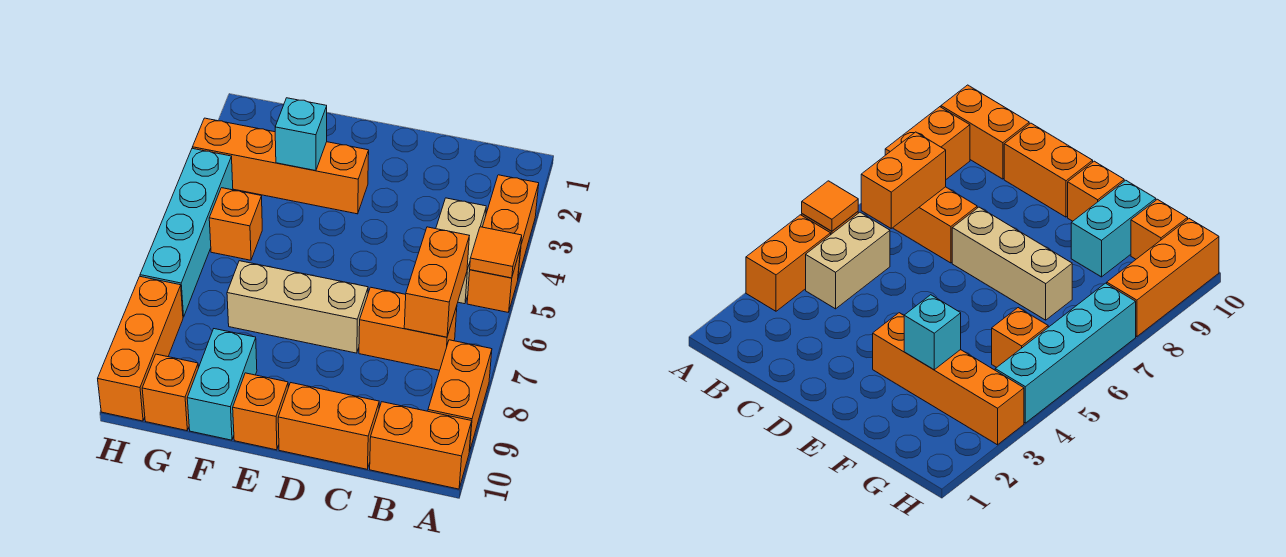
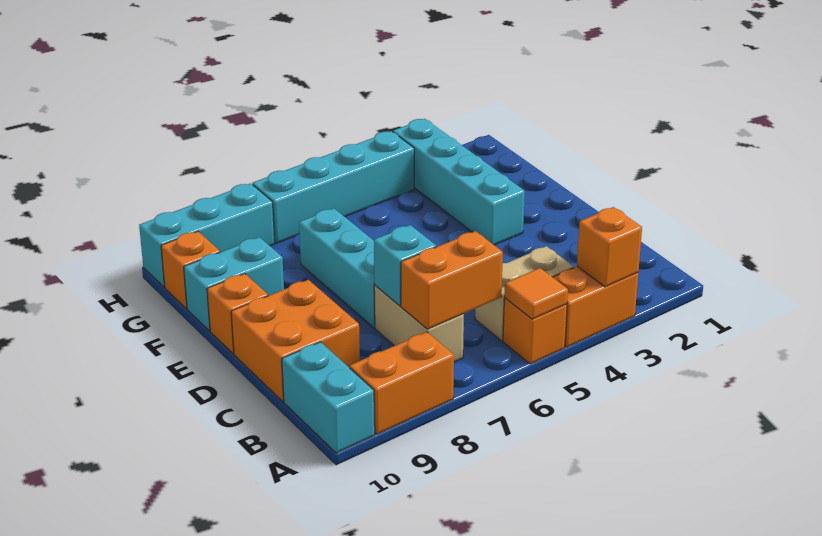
orange brick A10:B10 level 1 -> cyan brick A10:B10 level 1
orange brick B7:C7 level 1 -> tan brick B7:C7 level 1
orange brick C10:D10 level 1 -> orange brick C9:D10 level 1
tan brick D7:F7 level 1 -> cyan brick D7:F7 level 1
orange brick E3:H3 level 1 -> cyan brick E3:H3 level 1
cyan brick F3 level 2 -> cyan brick C7 level 2
orange brick G5 level 1 -> orange brick A3 level 2
orange brick H8:H10 level 1 -> cyan brick H8:H10 level 1

